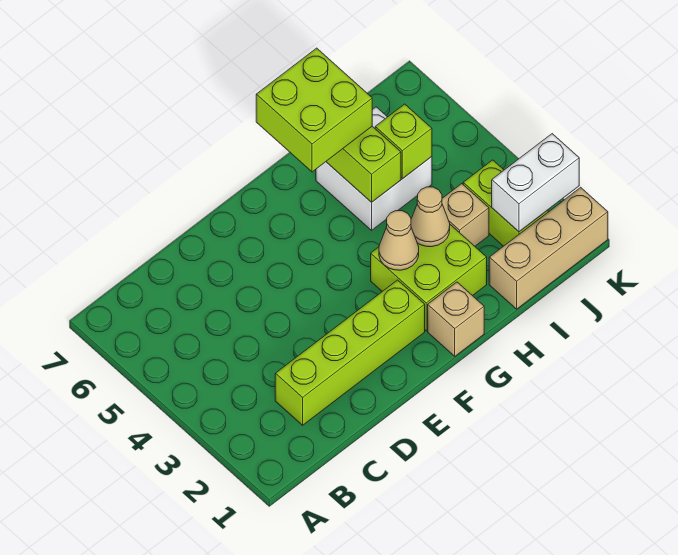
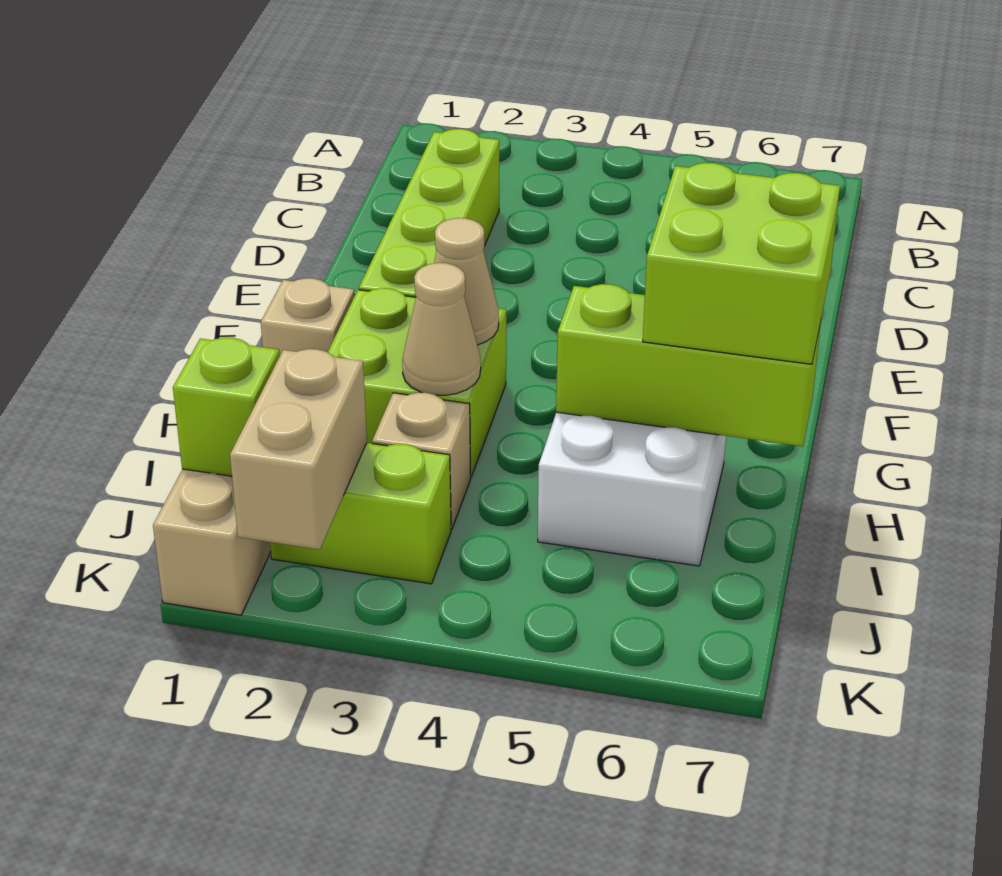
lime brick I5 level 2 -> lime brick J1 level 2
white brick J2:K2 level 2 -> tan brick J2:K2 level 2

